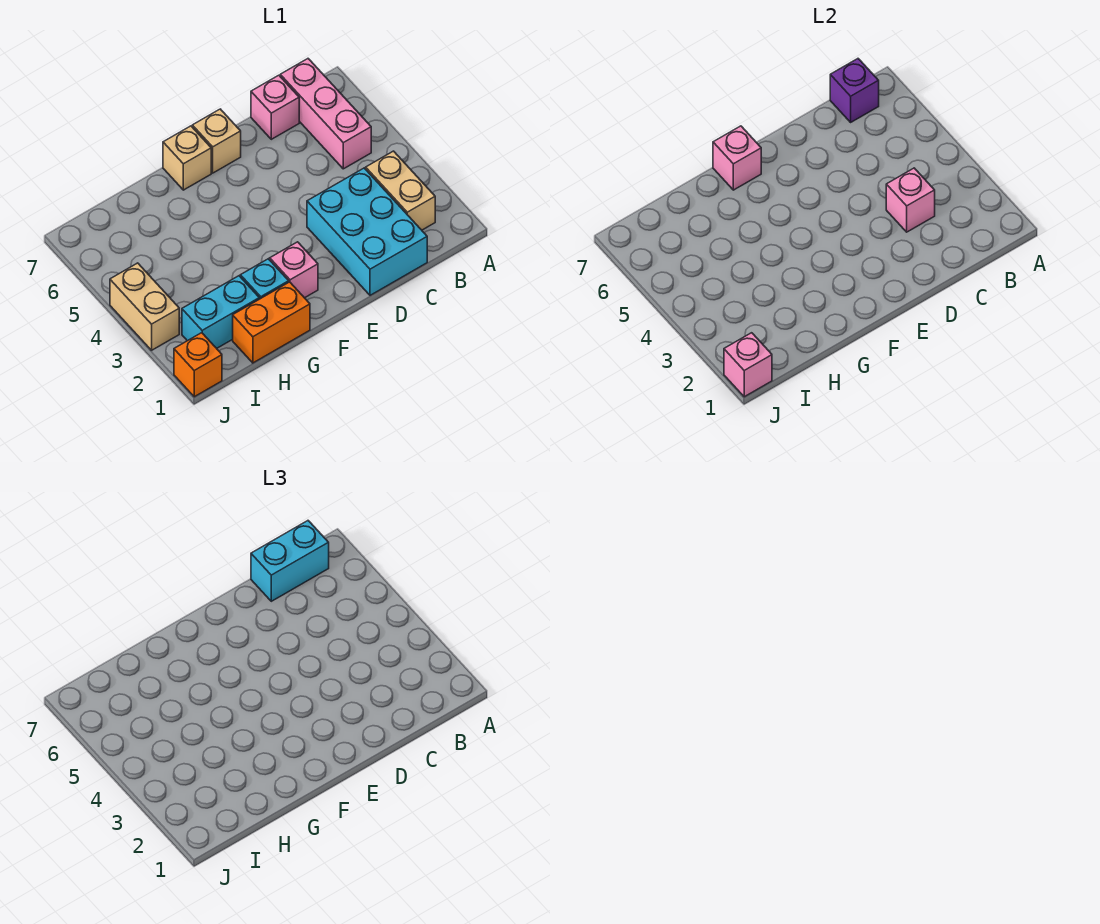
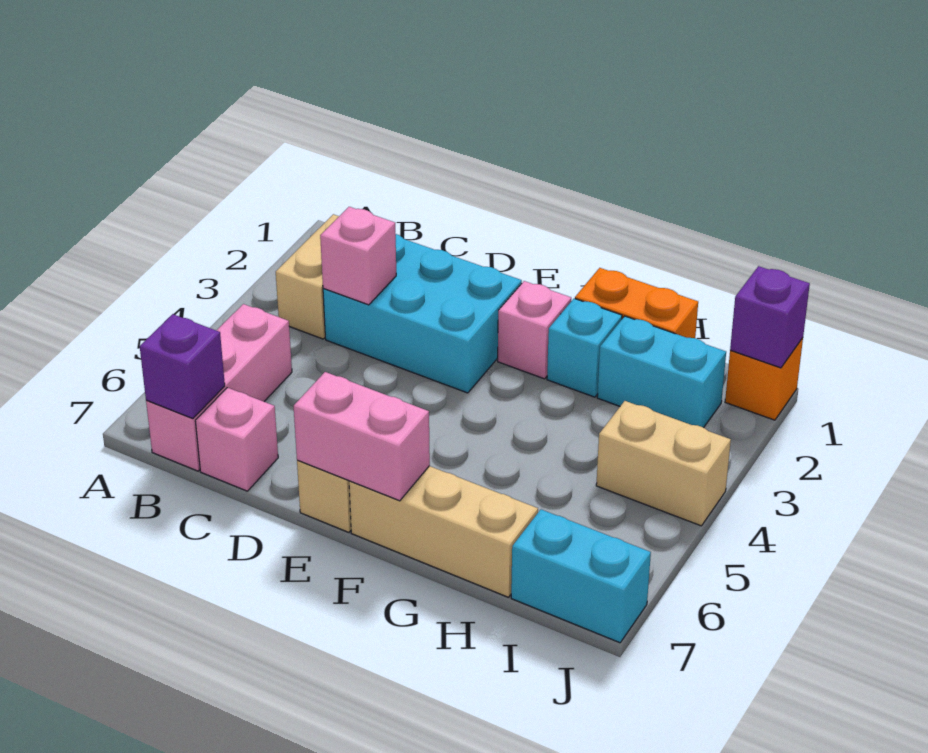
cyan brick B7:C7 level 3 -> cyan brick I7:J7 level 1
cyan brick C1:D3 level 1 -> cyan brick C2:E3 level 1
tan brick F7 level 1 -> tan brick F7:H7 level 1
pink brick F7 level 2 -> pink brick E7:F7 level 2
pink brick J1 level 2 -> purple brick J1 level 2
tan brick J3:J4 level 1 -> tan brick I4:J4 level 1

